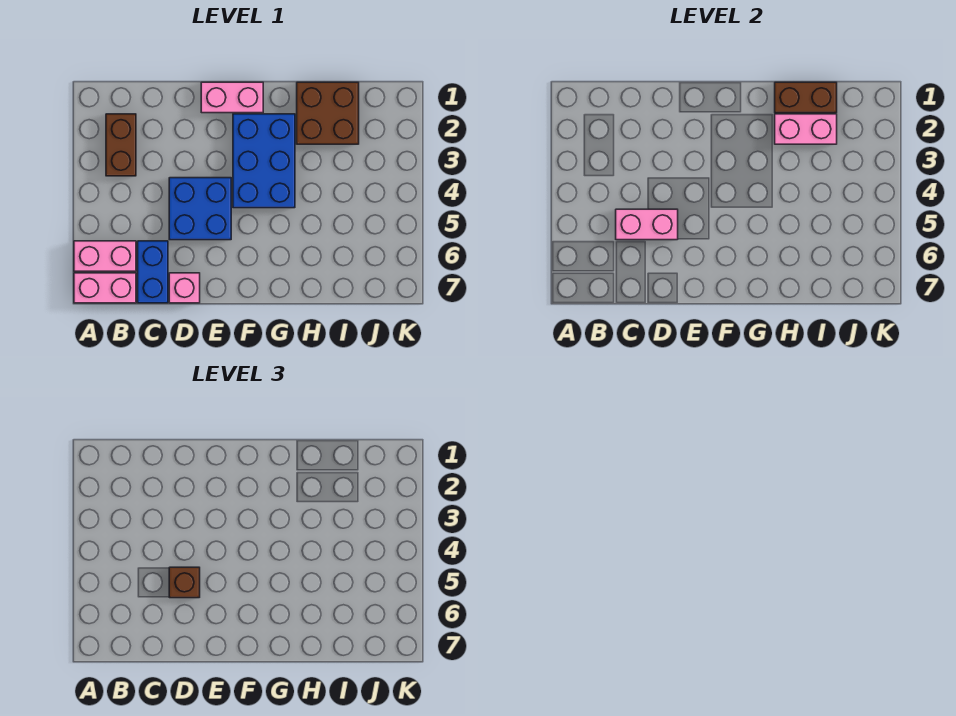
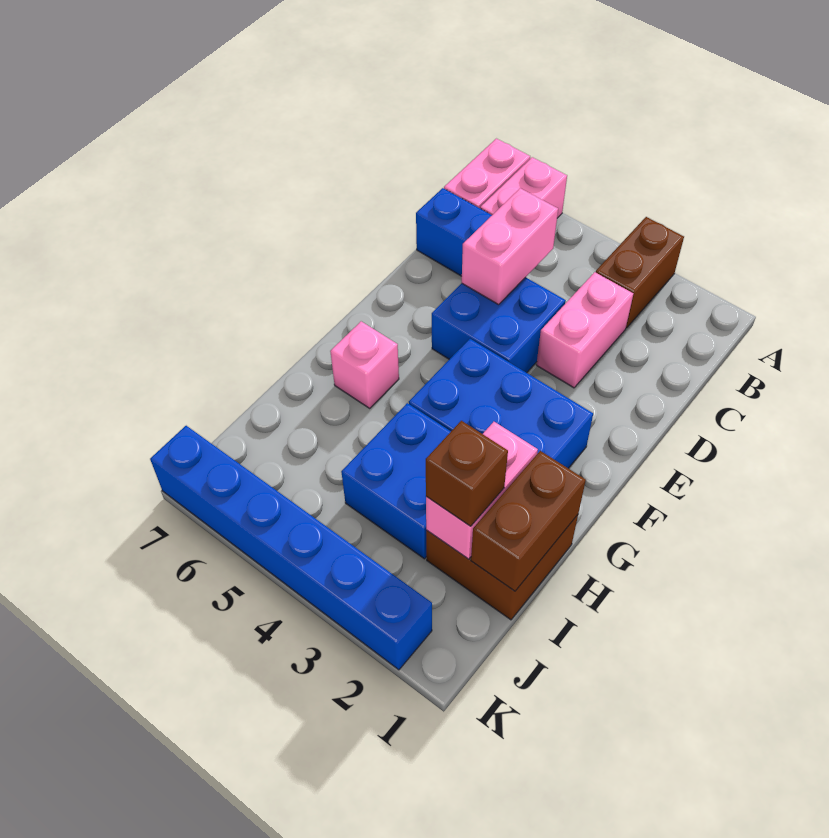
brown brick B2:B3 level 1 -> brown brick A3:B3 level 1
brown brick D5 level 3 -> brown brick I2 level 3
pink brick D7 level 1 -> pink brick G6 level 1
pink brick E1:F1 level 1 -> pink brick C3:D3 level 1
none -> blue brick H3:I4 level 1
none -> blue brick K2:K7 level 1

